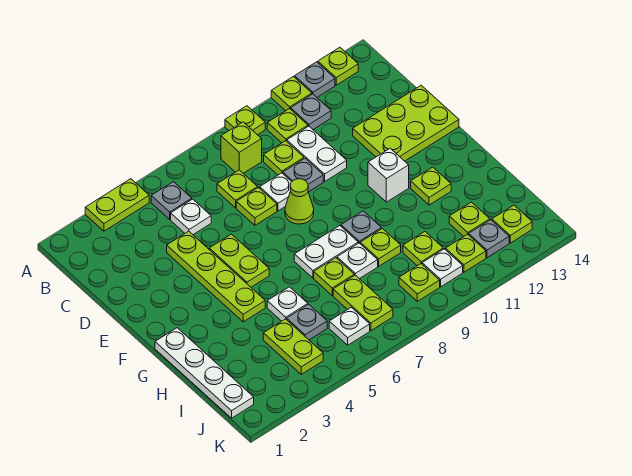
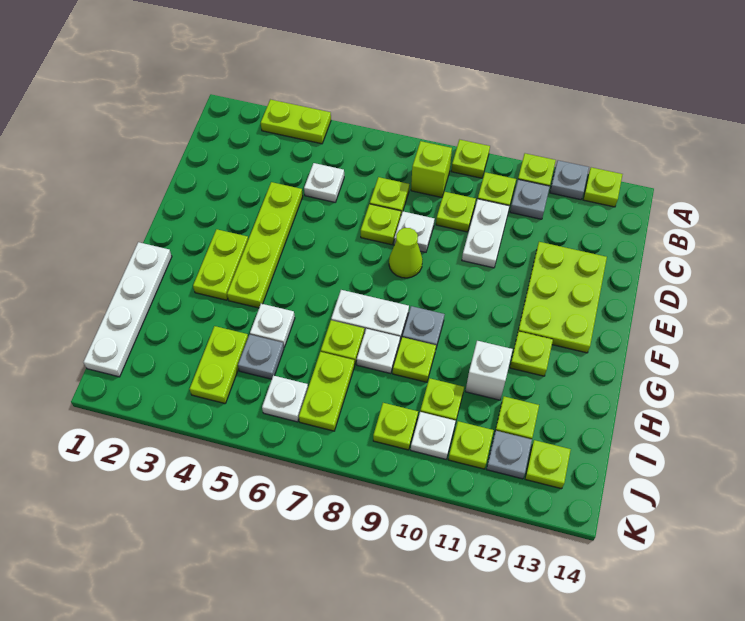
grey plate B5 level 1 -> none
grey plate D9 level 1 -> none
lime plate D12:E14 level 1 -> lime plate D12:F13 level 1
lime plate E5:F5 level 1 -> lime plate F3:G3 level 1
white brick F11 level 1 -> white brick H11 level 1

